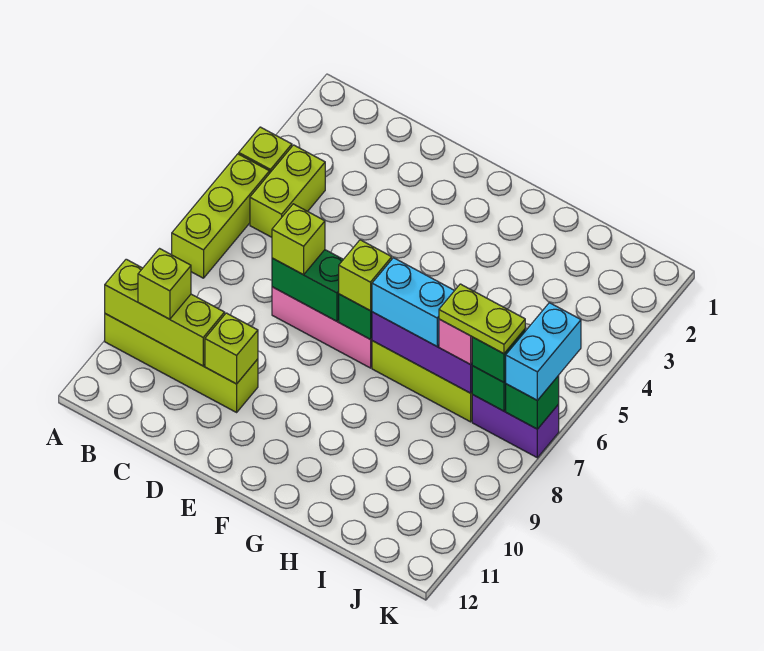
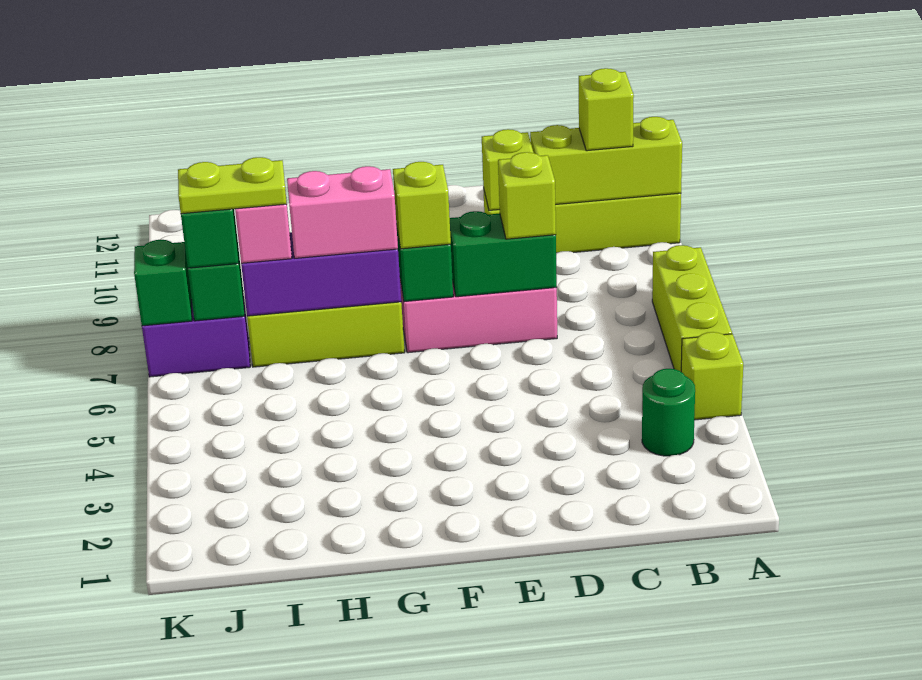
none -> green round brick B3 level 1
lime brick B4:B5 level 1 -> none
cyan brick G7:H7 level 3 -> pink brick G7:H7 level 3
cyan brick K6:K7 level 3 -> none

